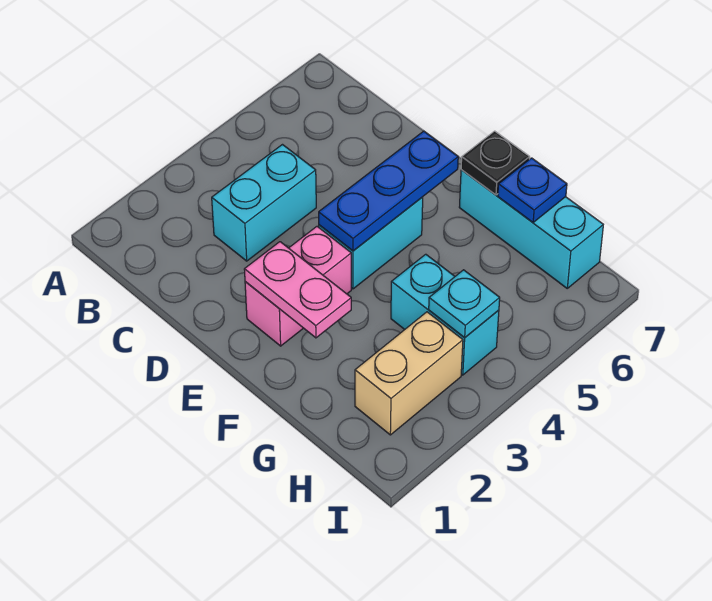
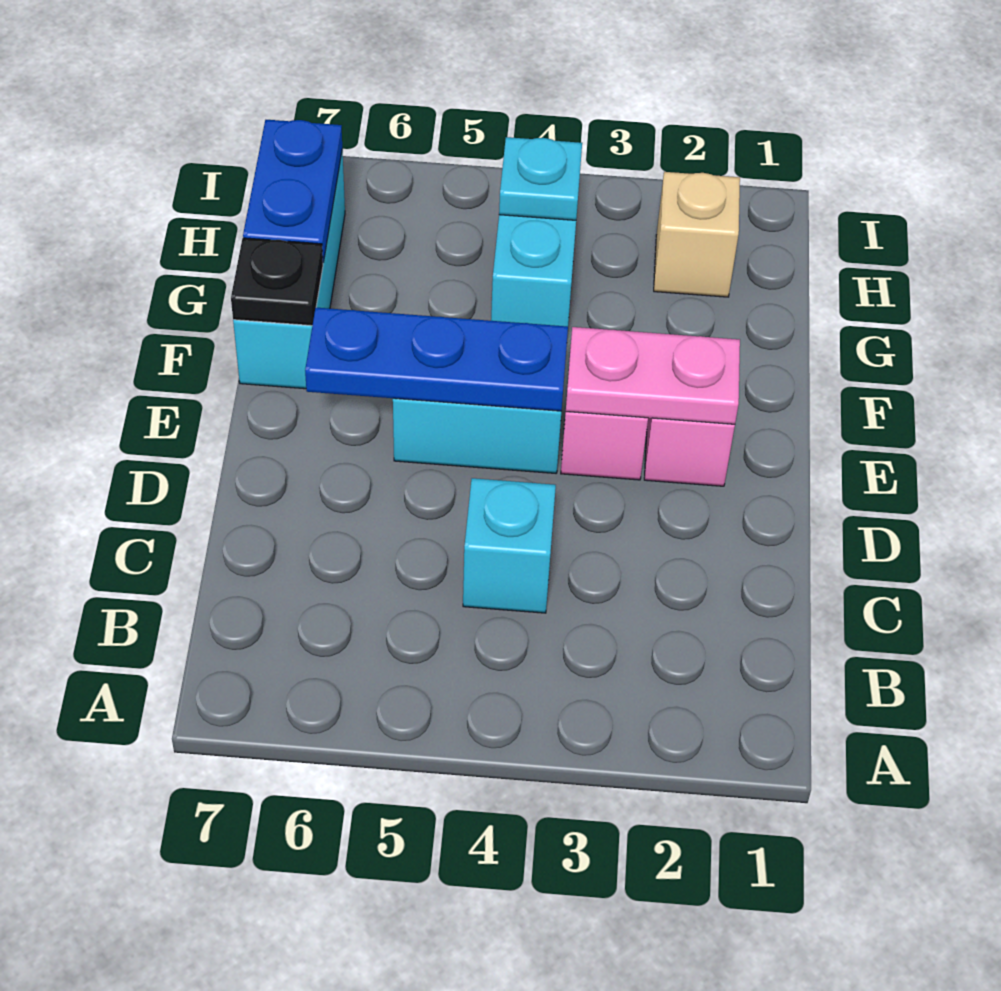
cyan brick C3:C4 level 1 -> cyan brick C4 level 1
pink plate E2:F2 level 2 -> pink plate E2:E3 level 2
blue plate G7 level 2 -> blue plate G7:H7 level 2
tan brick H2:H3 level 1 -> tan brick H2 level 1

